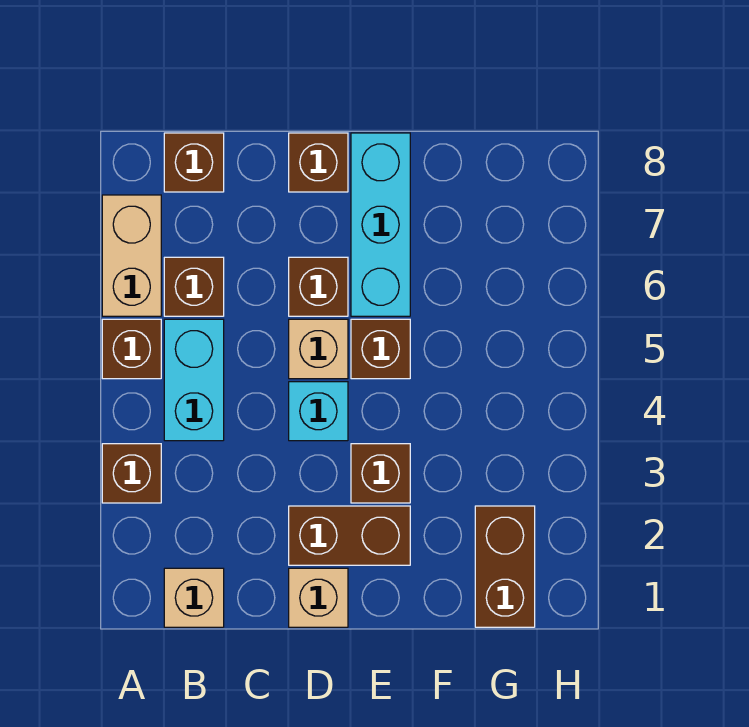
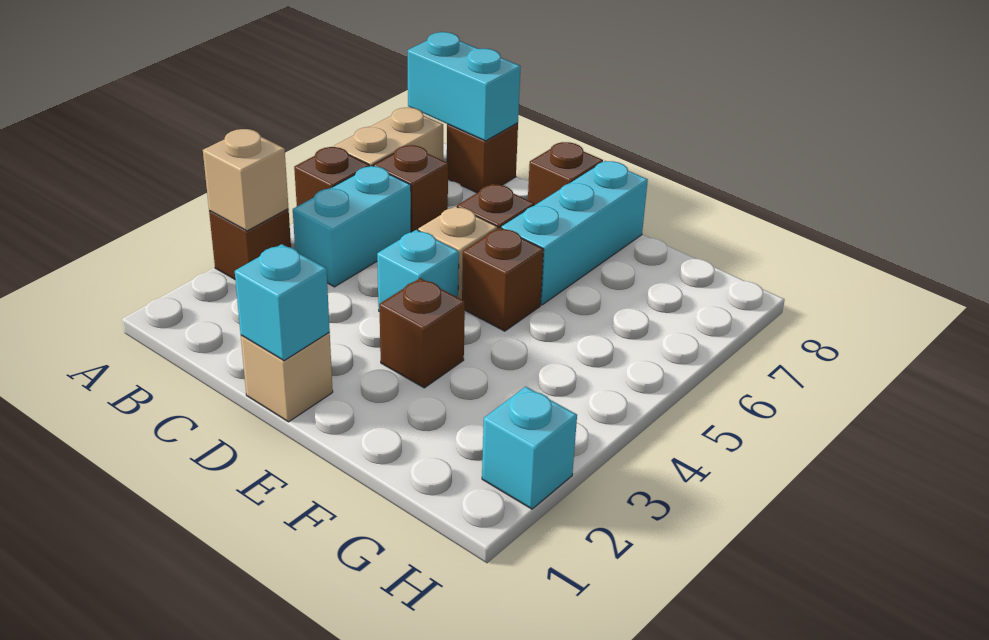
none -> cyan brick A8:B8 level 2
tan brick B1 level 1 -> tan brick A3 level 2
none -> cyan brick D1 level 2
brown brick D2:E2 level 1 -> none
brown brick G1:G2 level 1 -> none
none -> cyan brick H2 level 1

